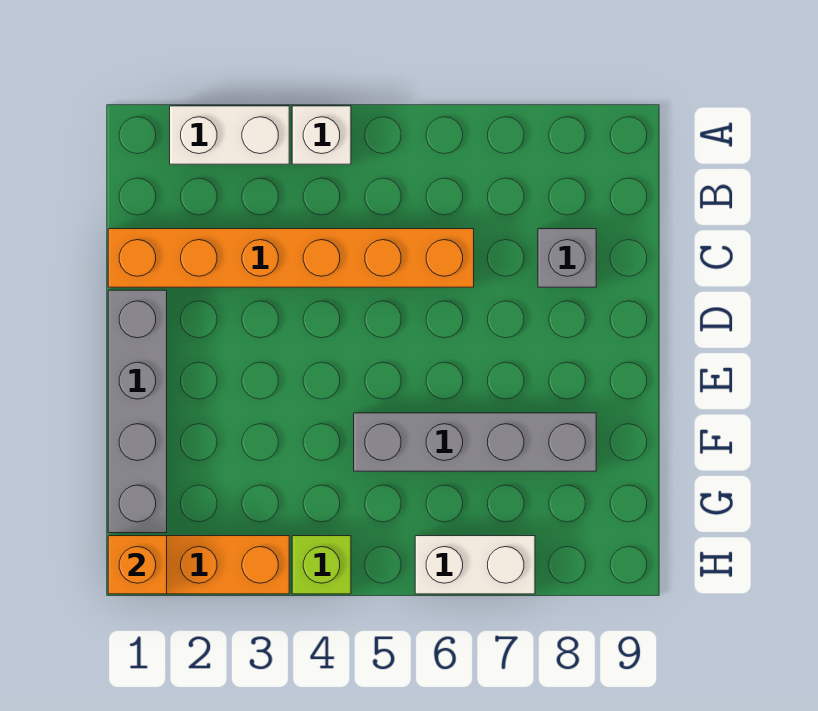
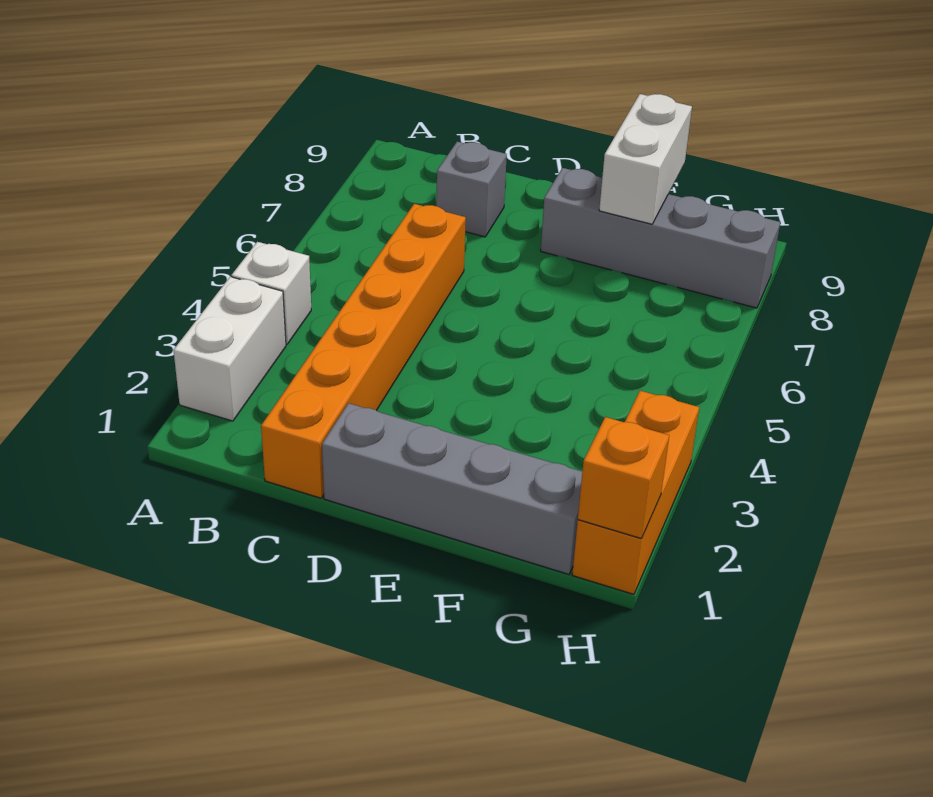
grey brick F5:F8 level 1 -> grey brick E8:H8 level 1
lime brick H4 level 1 -> none
white brick H6:H7 level 1 -> white brick F8:F9 level 2

